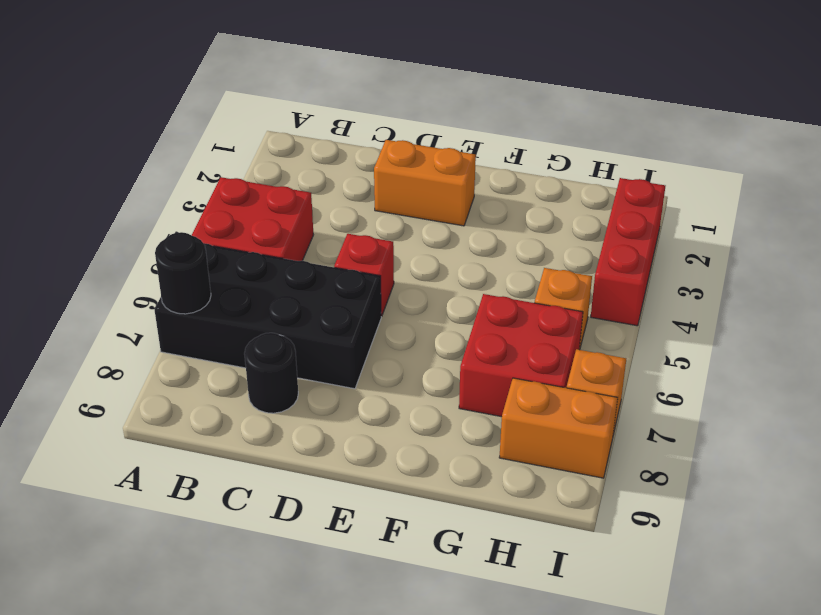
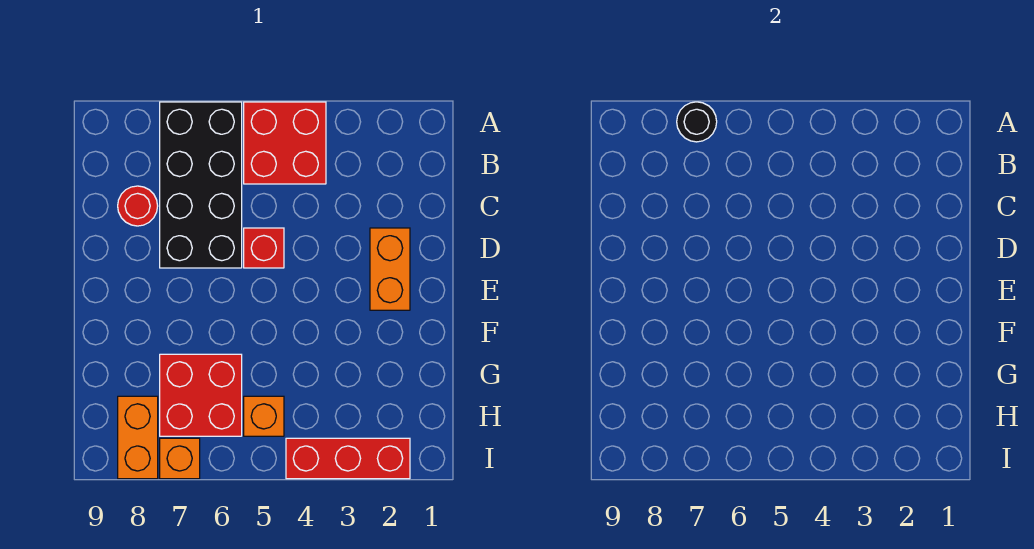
black round brick C8 level 1 -> red round brick C8 level 1

